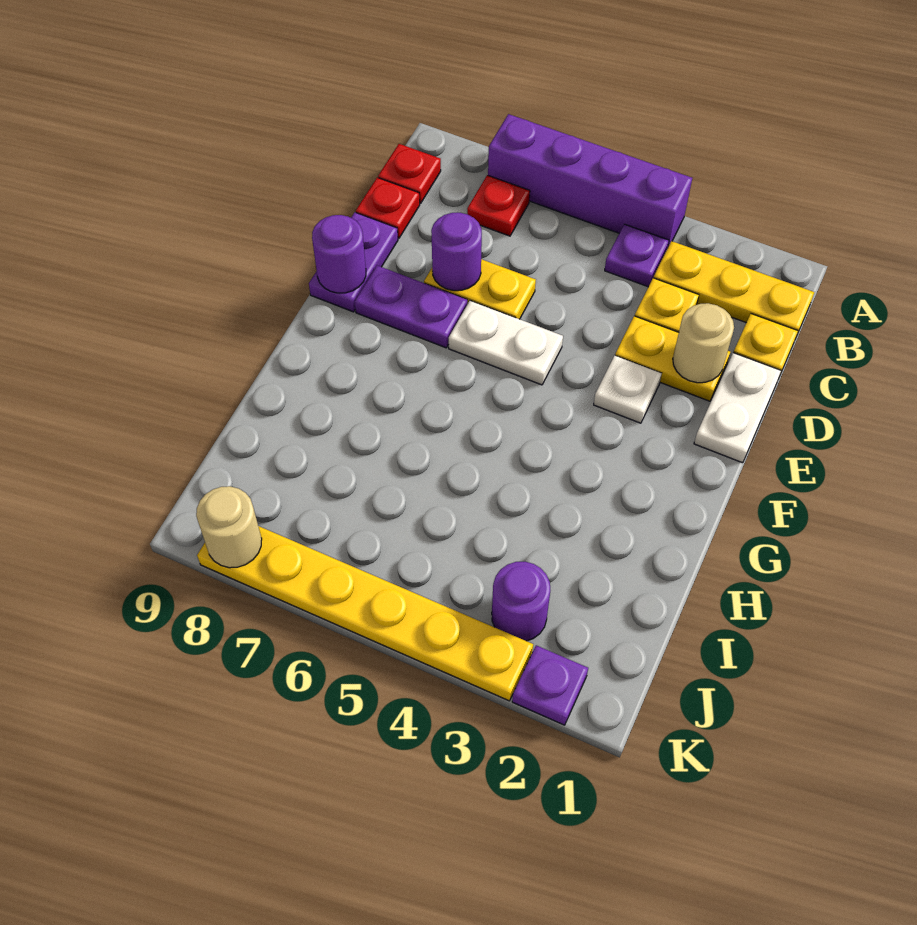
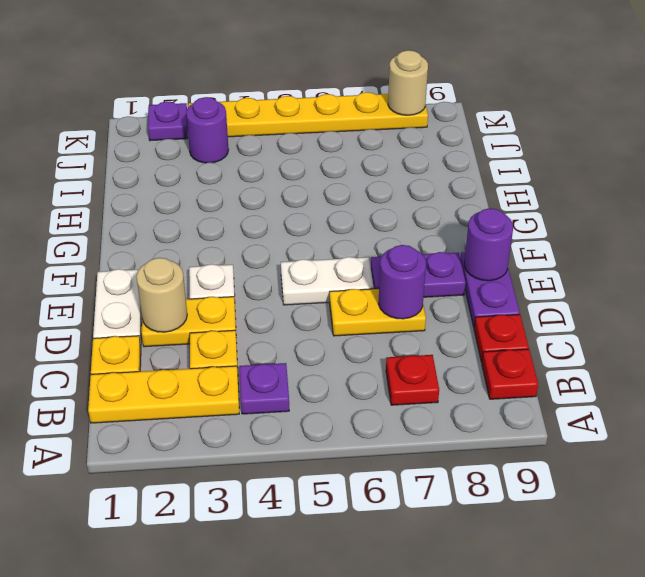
purple brick A4:A7 level 1 -> none

